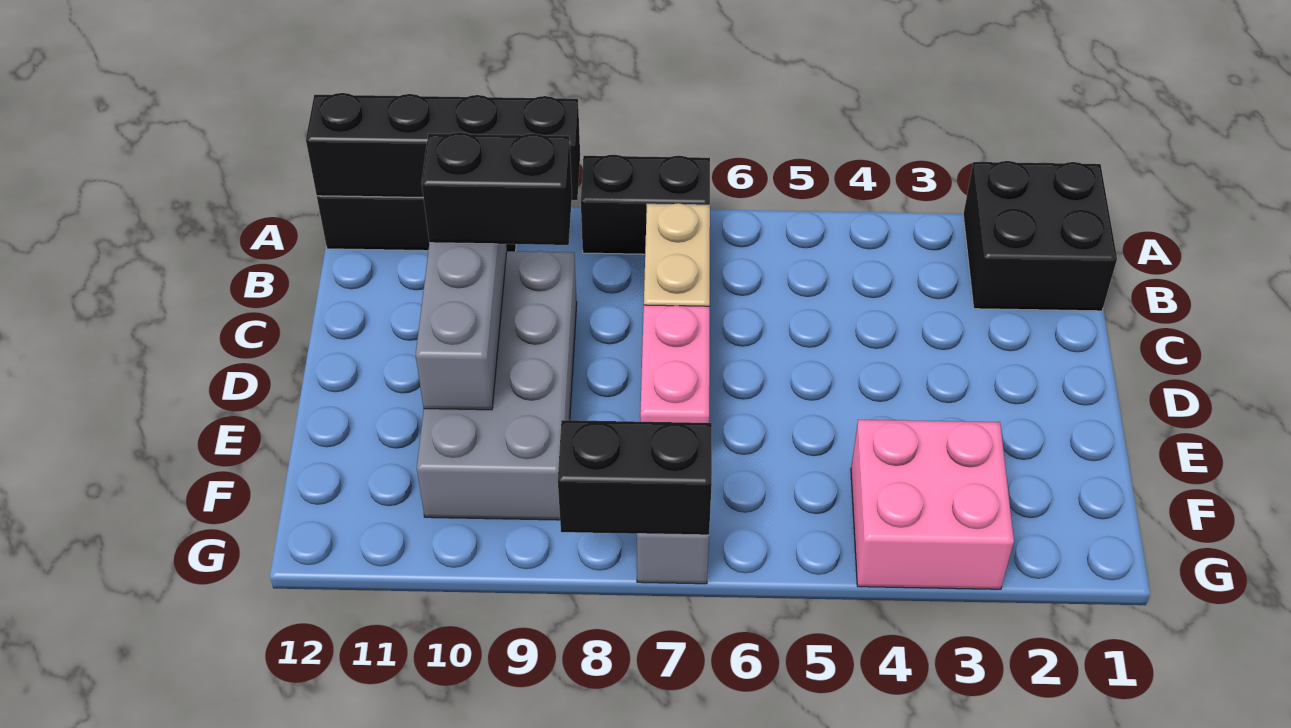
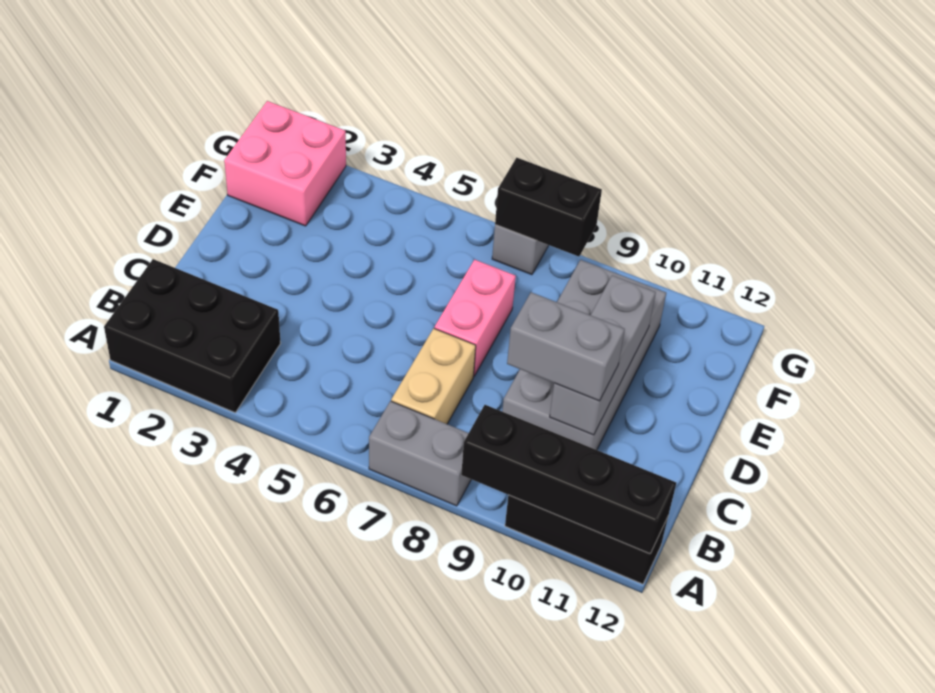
black brick A1:B2 level 1 -> black brick A1:B3 level 1
black brick A7:A8 level 1 -> grey brick A7:A8 level 1
black brick C9:C10 level 3 -> grey brick C9:C10 level 3
pink brick F3:G4 level 1 -> pink brick F1:G2 level 1

